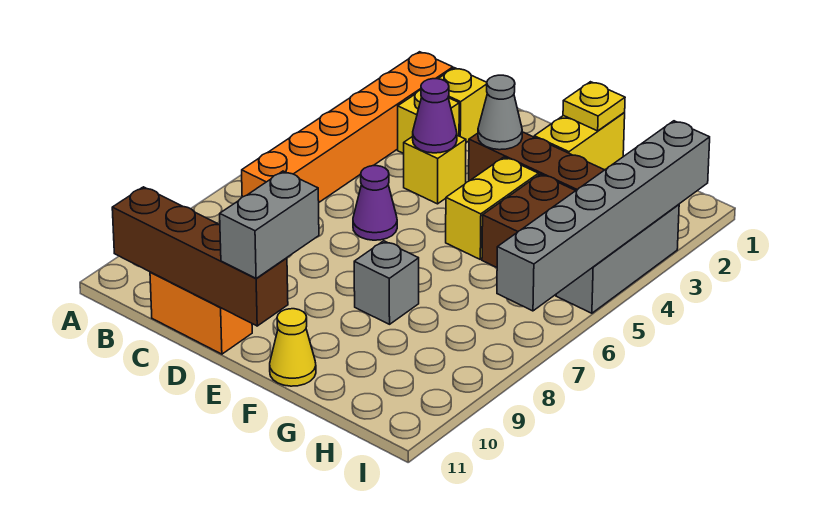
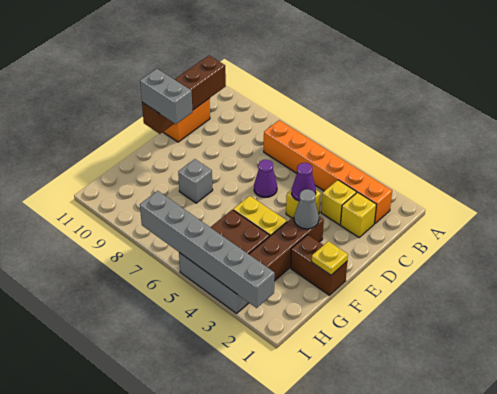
yellow brick F1:F2 level 1 -> brown brick F1:F2 level 1
yellow cone F11 level 1 -> none

